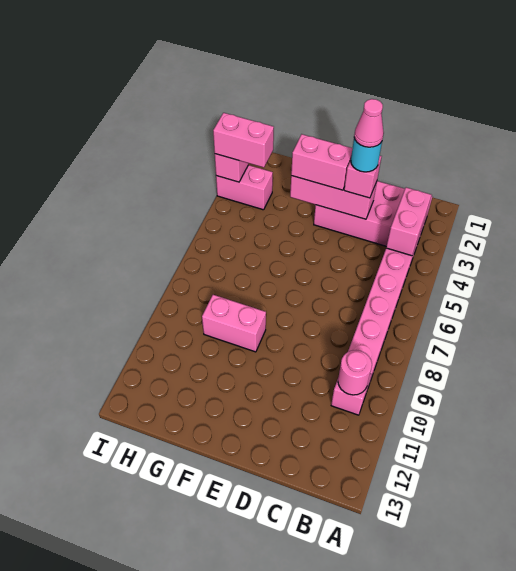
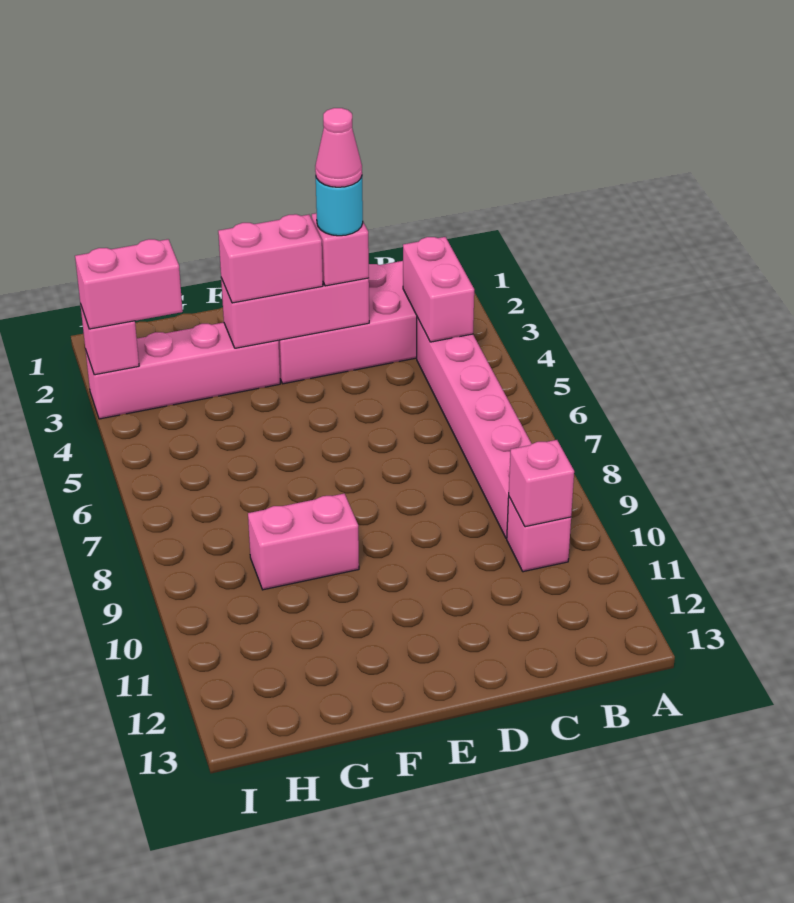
pink round brick B10 level 2 -> pink brick B10 level 2
pink brick H3:I3 level 1 -> pink brick F3:I3 level 1

